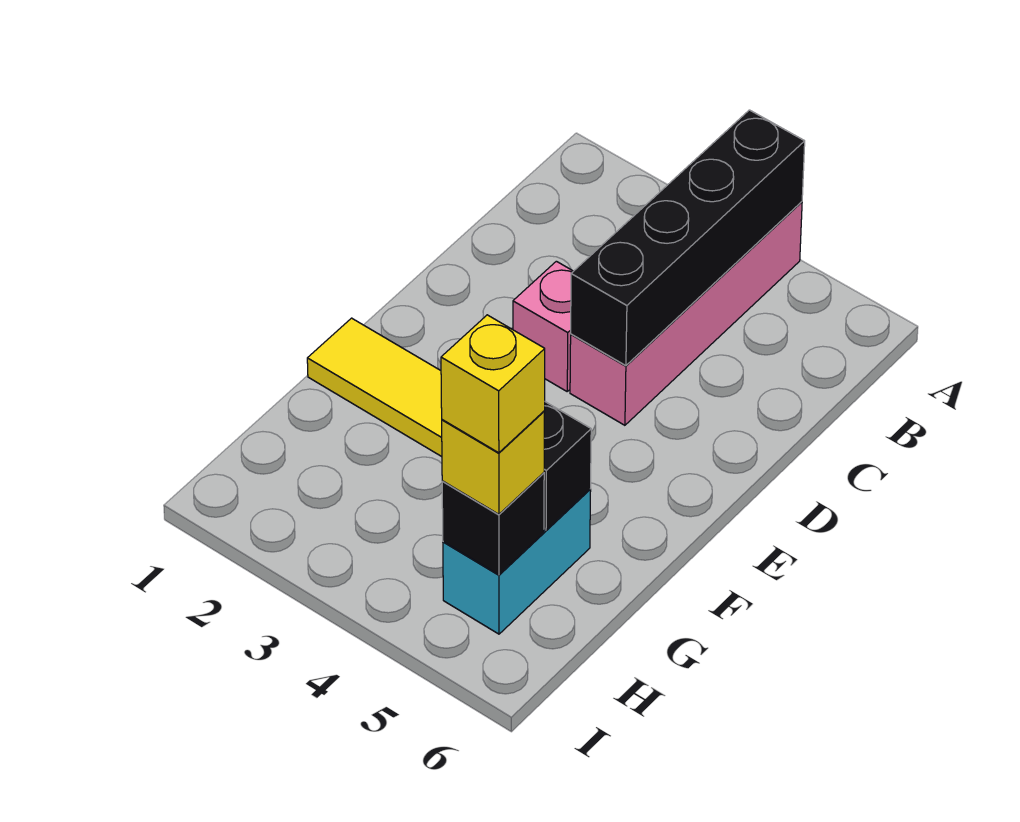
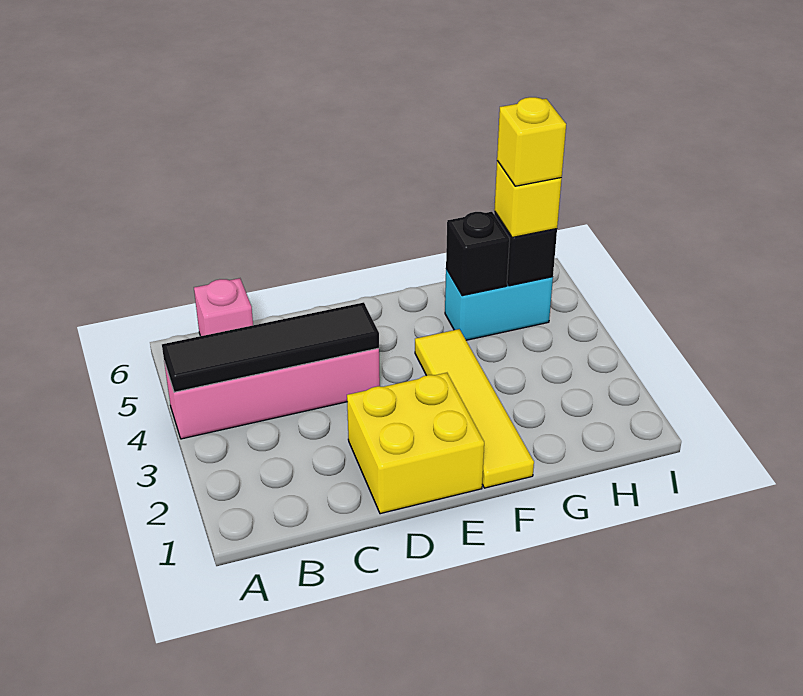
black brick A4:D4 level 2 -> black tile A4:D4 level 2
none -> yellow brick D1:E2 level 1
pink brick D3 level 1 -> pink brick B6 level 1

